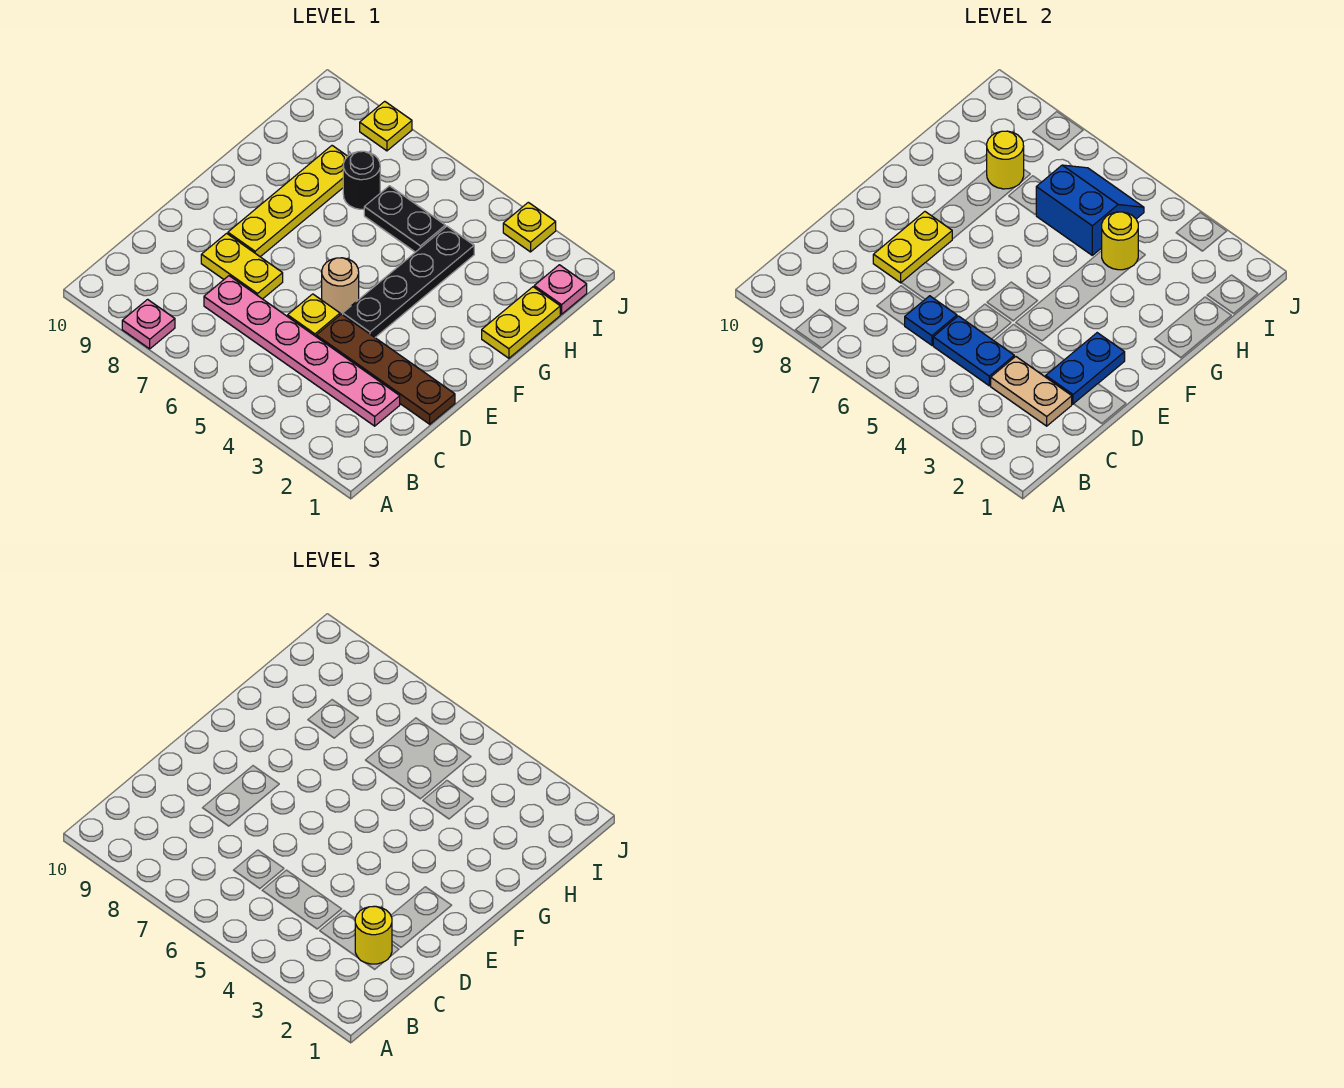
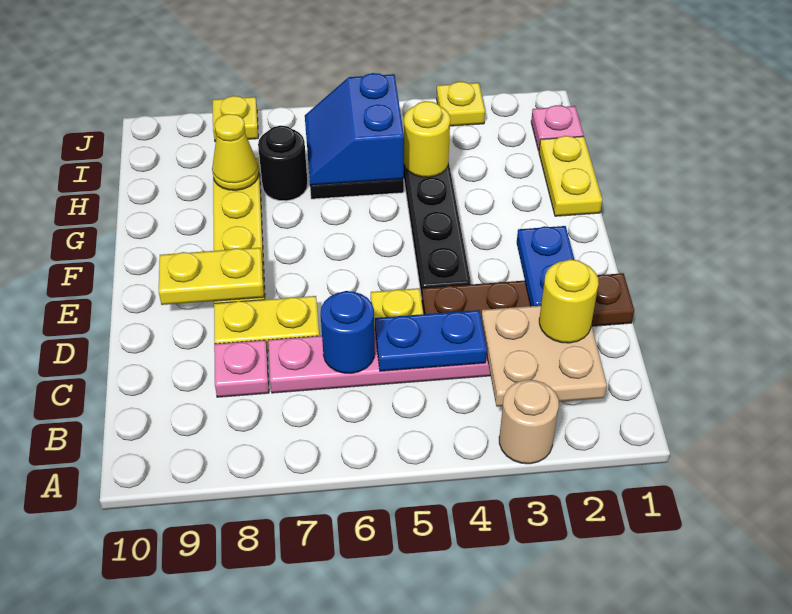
pink plate A8 level 1 -> pink plate C8 level 1
tan plate C2:C3 level 2 -> tan plate B2:C3 level 2
blue plate C6 level 2 -> blue round brick C6 level 2
yellow plate D8:E8 level 2 -> yellow plate E8:E9 level 2
tan round brick E5 level 1 -> tan round brick A3 level 1
blue slope H5:I6 level 2 top H -> blue slope H5:I6 level 2 top 5
yellow round brick H8 level 2 -> yellow cone H8 level 2

